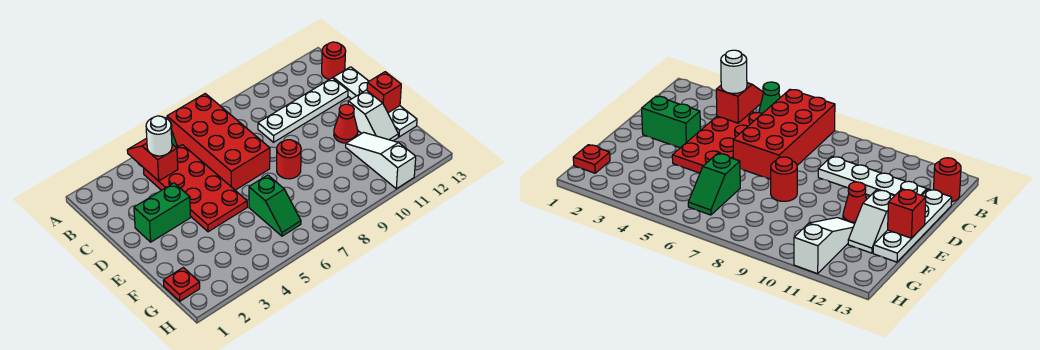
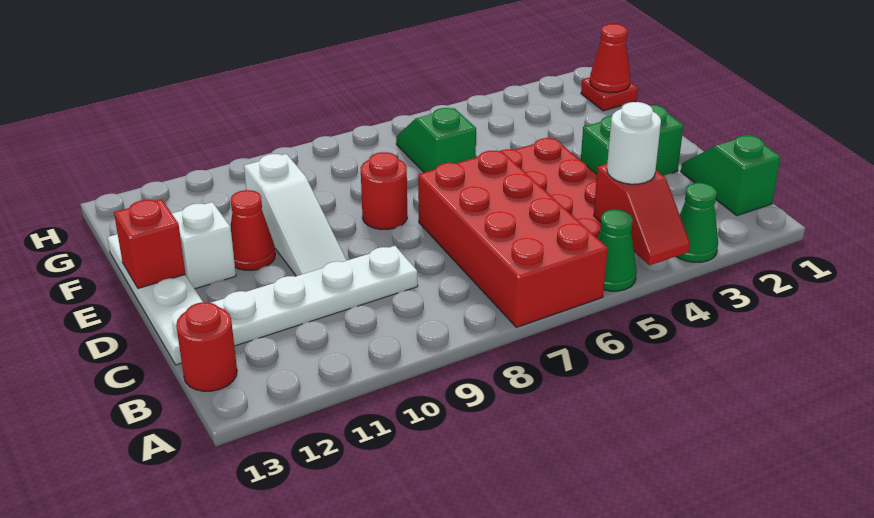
none -> green cone A3 level 1
none -> green slope B1:C1 level 1 top B
white slope F11:H11 level 1 top H -> white slope D10:F10 level 1 top F
none -> red cone G1 level 2

